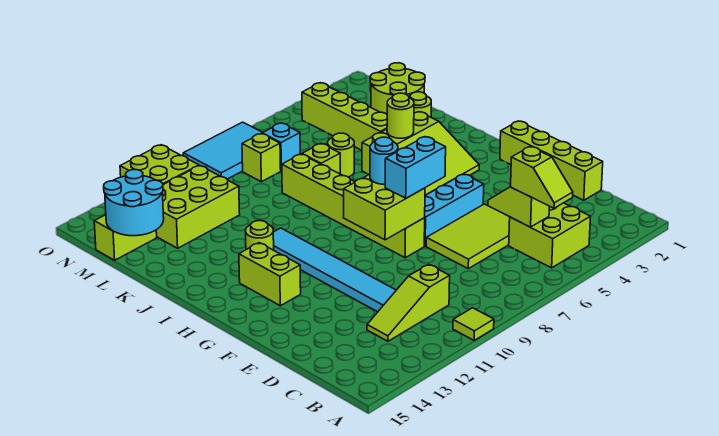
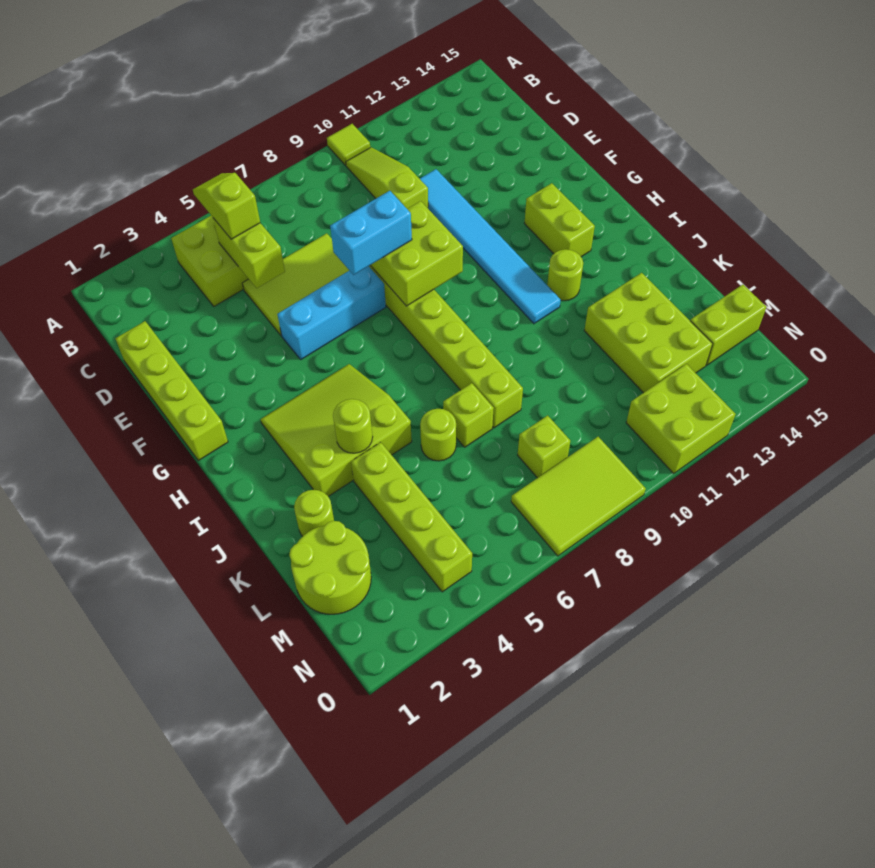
lime slope C5:D5 level 2 top C -> lime brick C5:D5 level 2
lime slope C10:C12 level 1 top 10 -> lime slope B10:D10 level 1 top D
cyan round brick G8 level 3 -> none
lime brick L11:M13 level 1 -> lime brick K12:M13 level 1
cyan round brick L14:M15 level 2 -> none
cyan brick M7 level 1 -> none
cyan tile N7:O9 level 1 -> lime tile N7:O9 level 1

